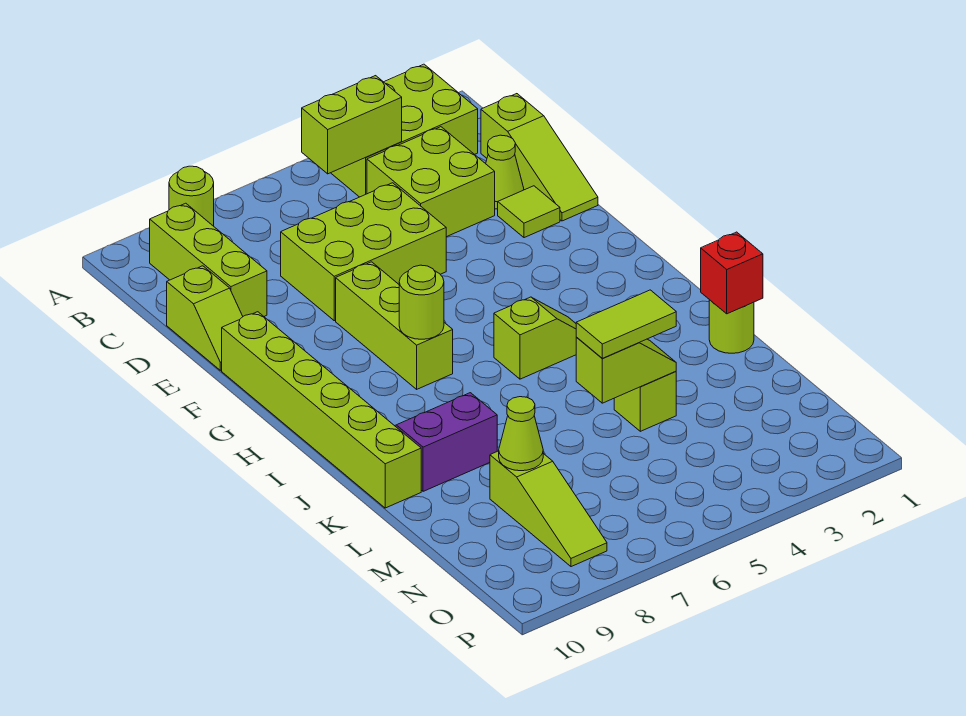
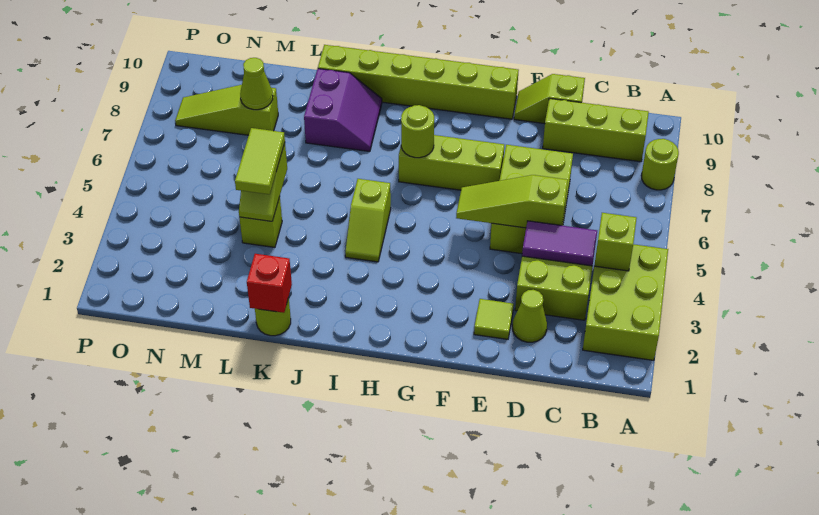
lime brick B4:B5 level 2 -> lime brick B4 level 2
lime slope C1:E1 level 1 top C -> lime slope D5:F5 level 2 top D
none -> purple tile C4:D4 level 2

